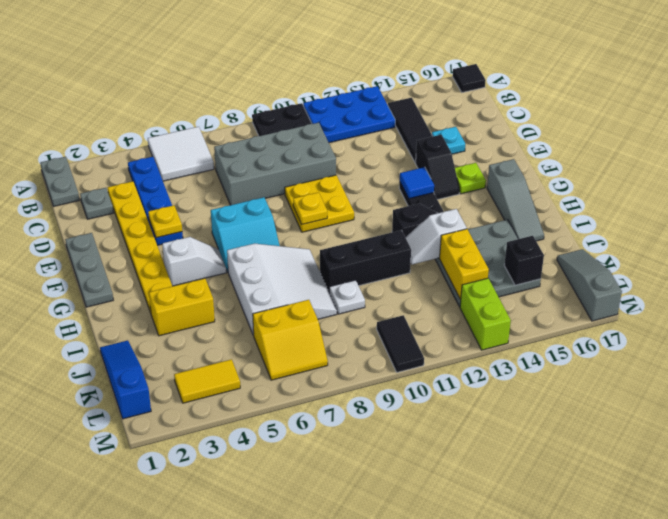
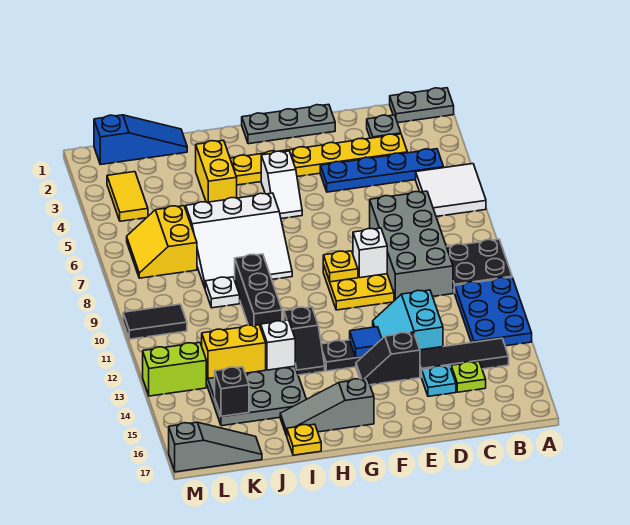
black tile A17 level 1 -> none
yellow plate E4 level 2 -> yellow plate I17 level 1
none -> white brick E9 level 2
cyan slope F6:G7 level 1 top F -> cyan slope D12:E13 level 1 top D
lime plate F15 level 1 -> lime plate C15 level 1

